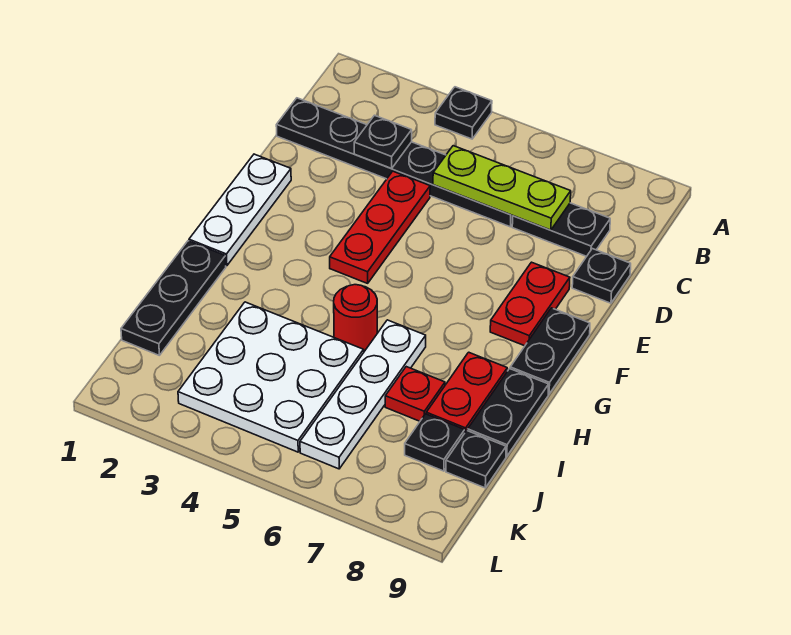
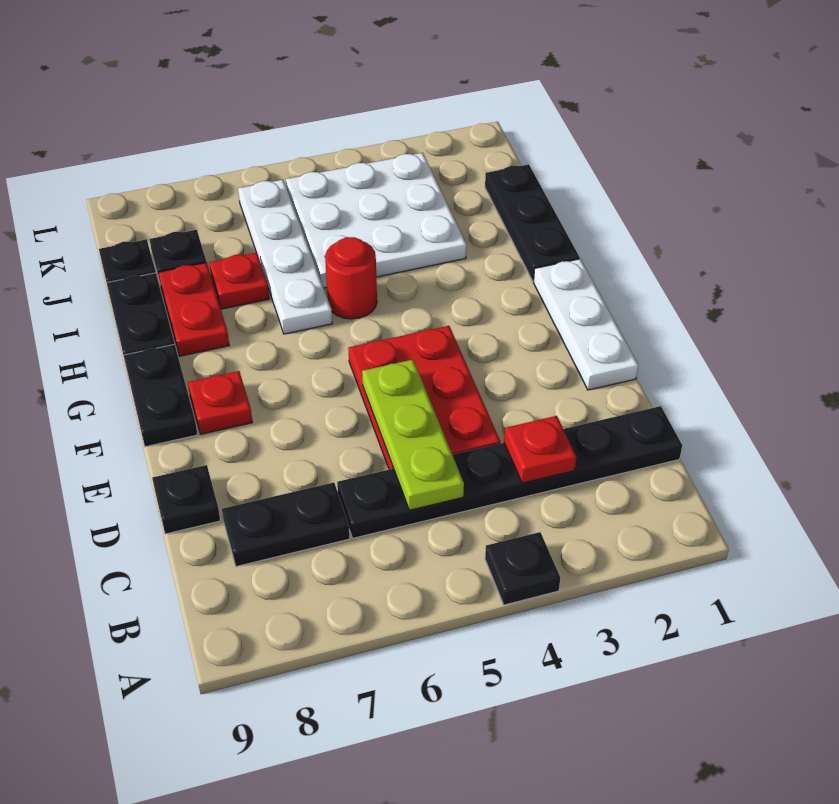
black plate C3 level 2 -> red plate C3 level 2
lime plate C5:C7 level 2 -> lime plate C5:E5 level 2
red plate D4:F4 level 1 -> red plate D4:F5 level 1
red plate E8:F8 level 1 -> red plate F8 level 1

